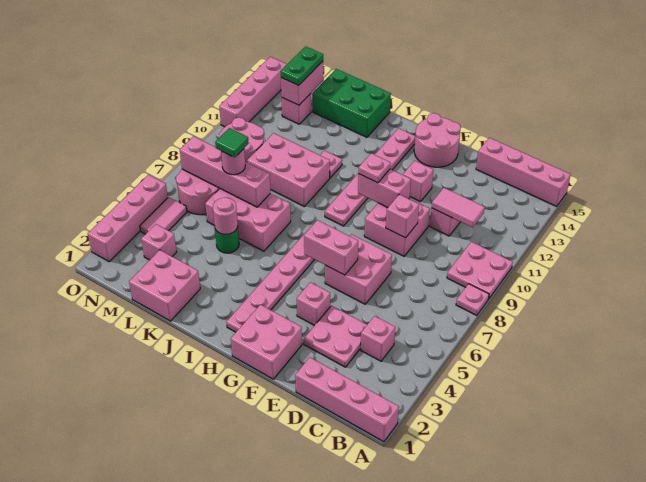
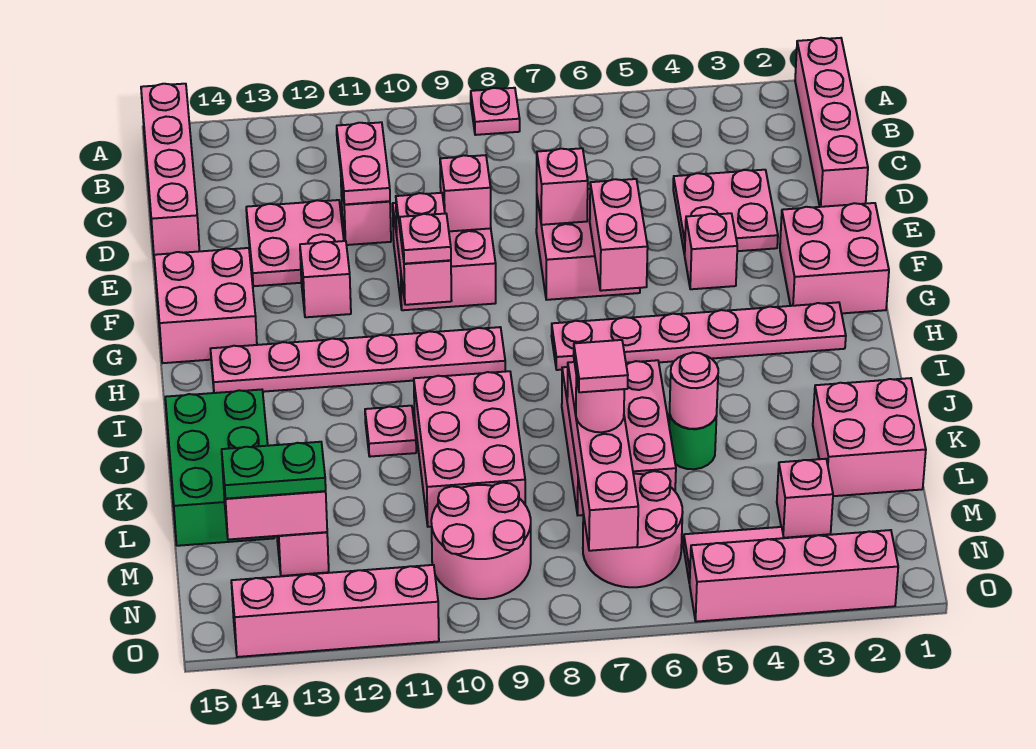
pink plate A9:B10 level 1 -> pink plate D12:E13 level 1
pink brick C4 level 1 -> pink brick E7 level 2
pink tile C11:D11 level 2 -> pink plate C11:D11 level 2
pink round brick F14:G15 level 1 -> pink brick F14:G15 level 1
green tile L7 level 4 -> pink tile L7 level 4

